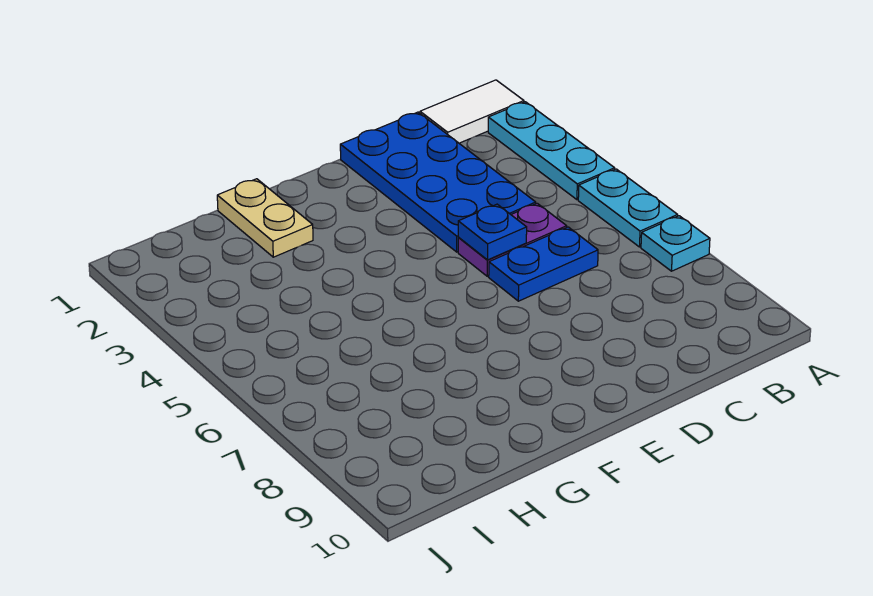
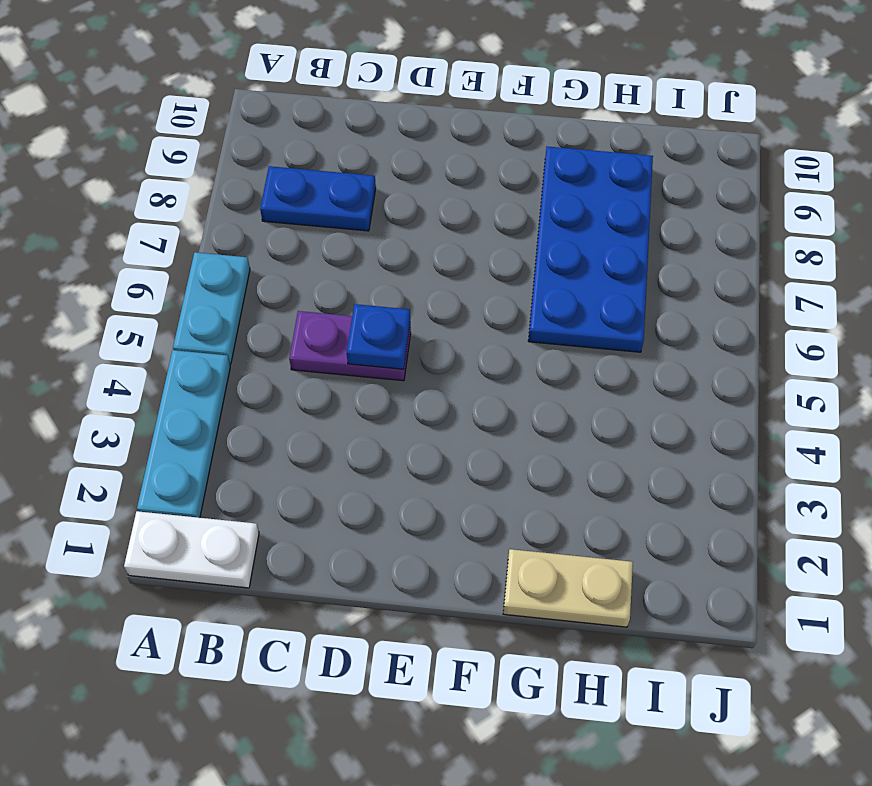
white tile A1:B1 level 1 -> white plate A1:B1 level 1
cyan plate A7 level 1 -> none
blue plate C1:D4 level 1 -> blue plate G6:H9 level 1
blue plate C6:D6 level 1 -> blue plate B8:C8 level 1
tan plate G1:G2 level 1 -> tan plate G1:H1 level 1

